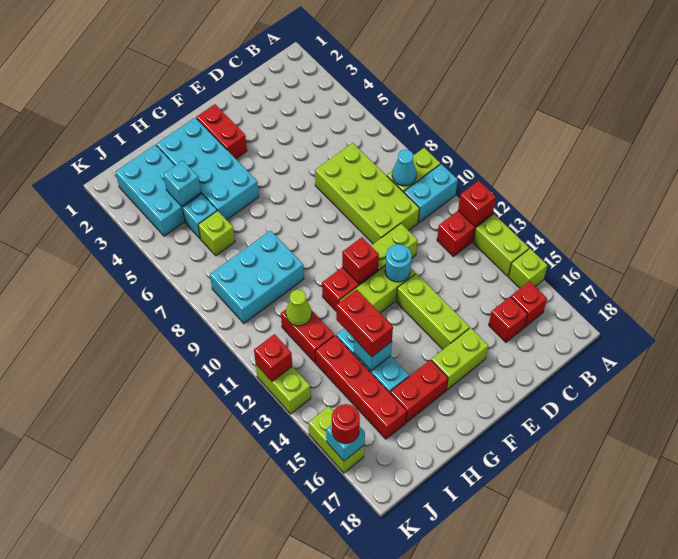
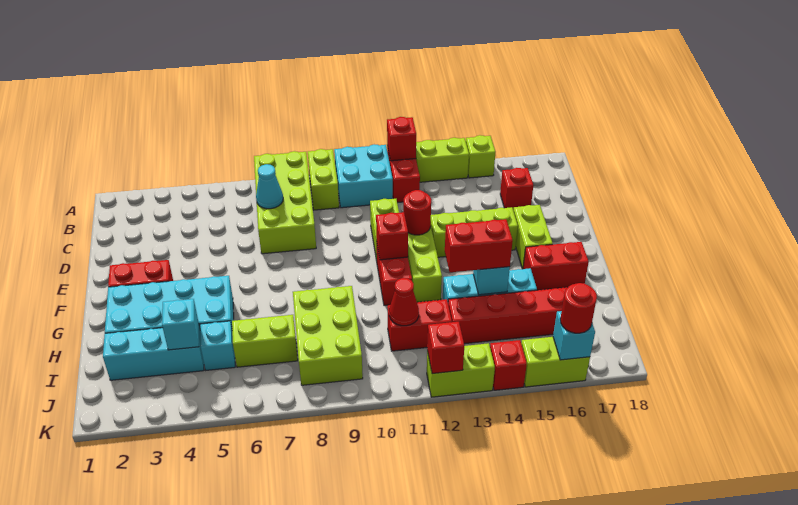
cyan brick A10:B10 level 1 -> cyan brick A10:B11 level 1
cyan cone B9 level 2 -> cyan cone C7 level 2
red brick B16 level 1 -> red brick K14 level 1
lime brick C7:D10 level 1 -> lime brick A7:D8 level 1
cyan round brick E12 level 2 -> red round brick E12 level 2
red brick G16:H16 level 1 -> red brick G16:G17 level 1
cyan brick H8:J9 level 1 -> lime brick H8:J9 level 1
cyan brick I2:J4 level 1 -> cyan brick I2:I4 level 1
lime brick I6 level 1 -> lime brick I6:I7 level 1
lime cone I11 level 2 -> red cone I11 level 2

